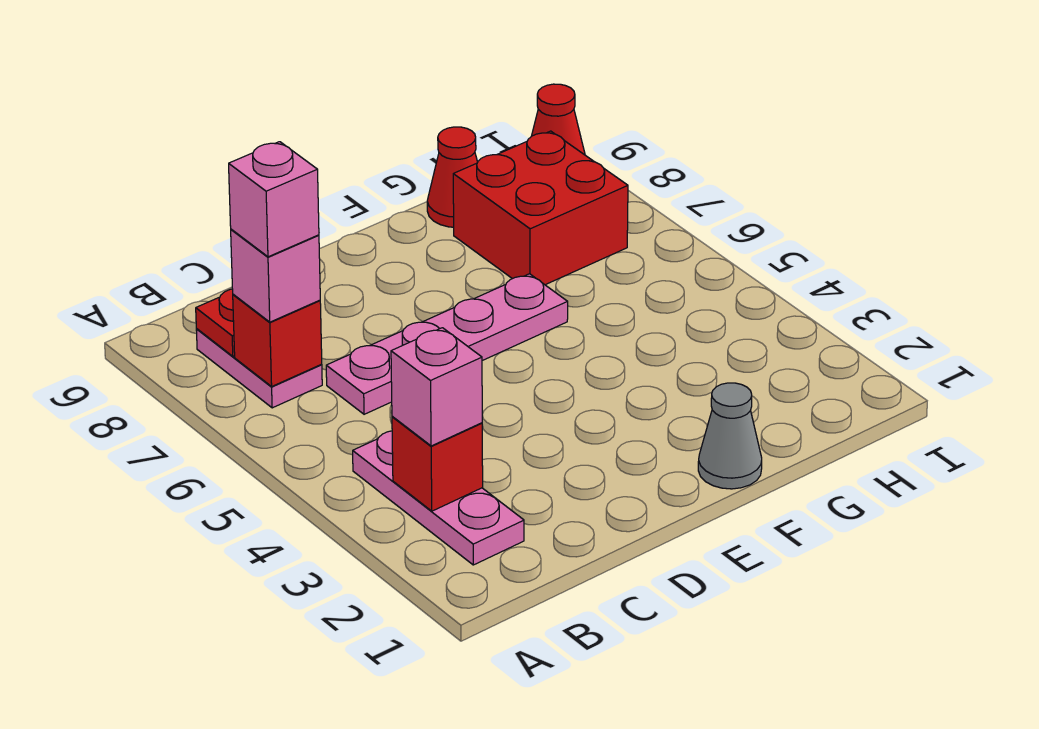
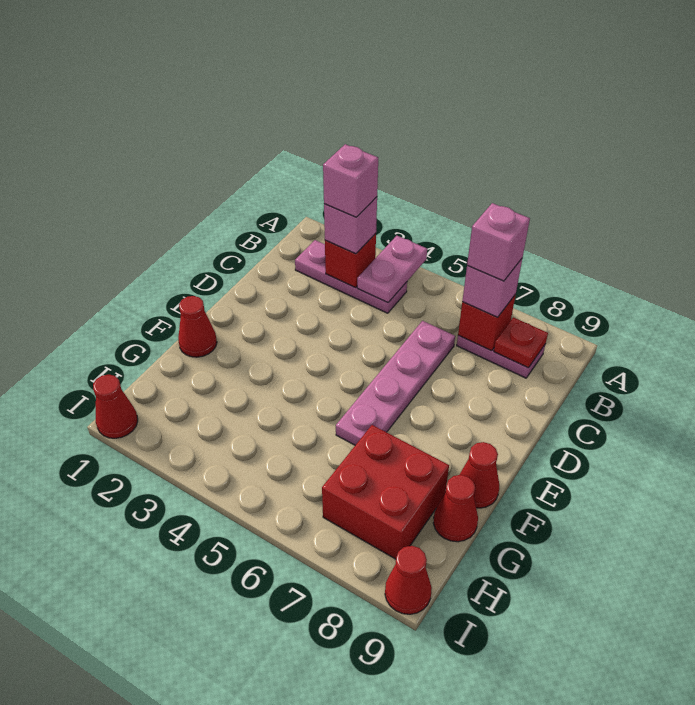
none -> pink plate A4:B4 level 2
none -> pink brick B3 level 4
grey cone F1 level 1 -> red cone F1 level 1
none -> red cone F9 level 1
none -> red cone I1 level 1

